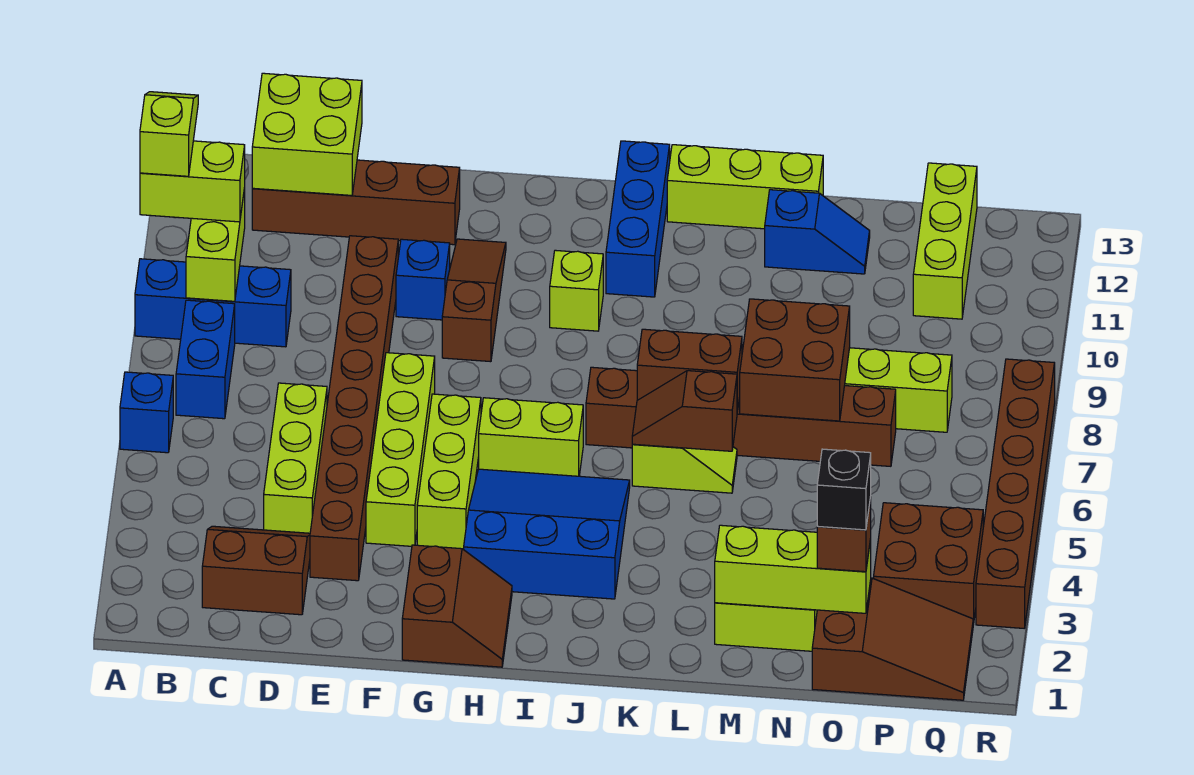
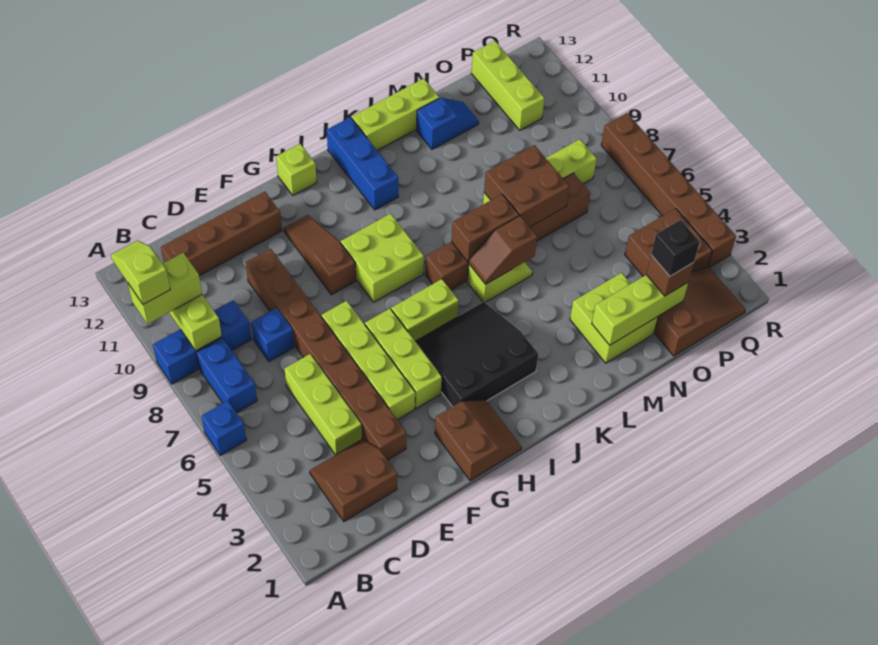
lime brick C12:D13 level 2 -> lime brick H8:I9 level 1
blue brick F10 level 1 -> blue brick D8 level 1
blue slope H3:J5 level 1 top 3 -> black slope H3:J5 level 1 top 3
lime brick I10 level 1 -> lime brick H13 level 1

